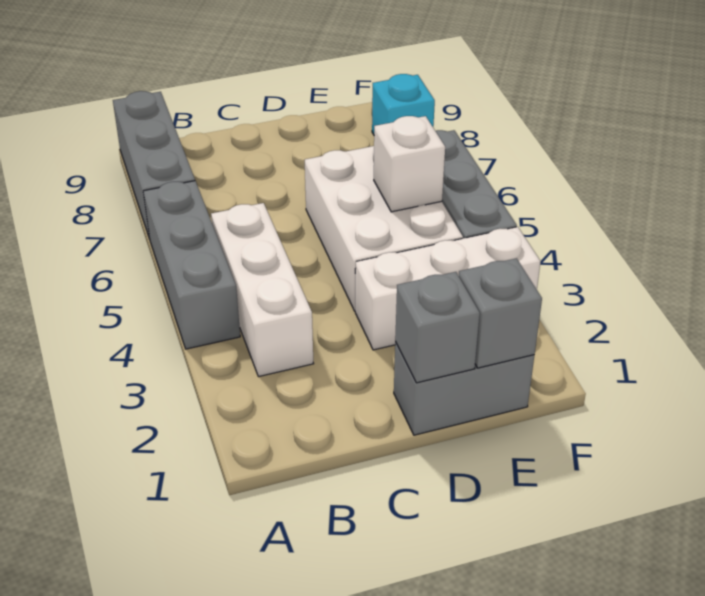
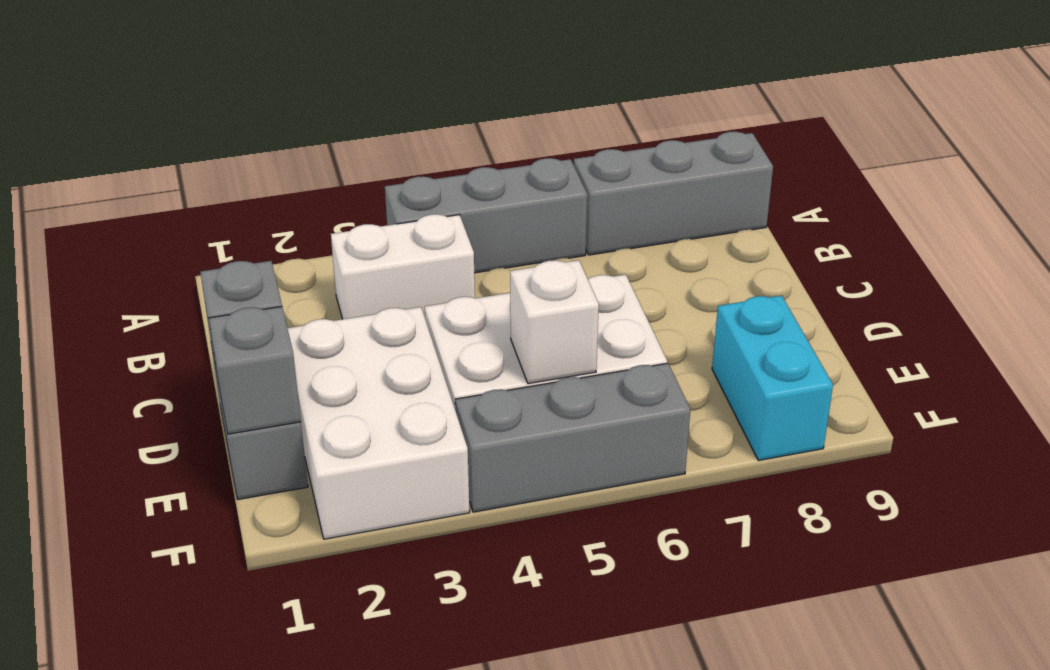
white brick B3:B5 level 1 -> white brick B3:B4 level 1
white brick D3:F3 level 1 -> white brick D2:F3 level 1
cyan brick F8 level 1 -> cyan brick E8:F8 level 1

